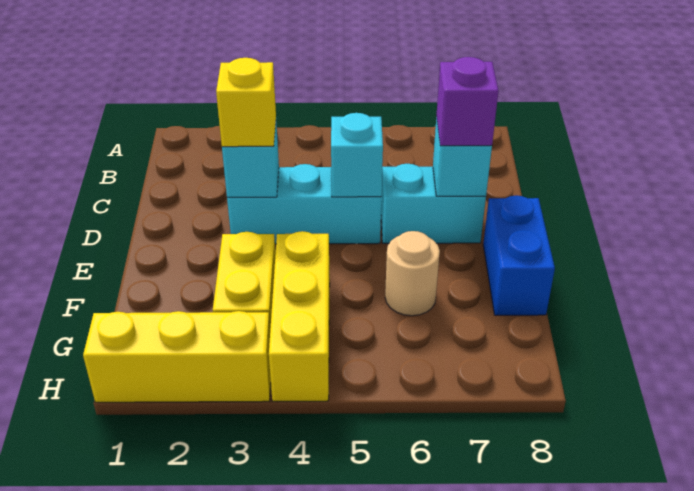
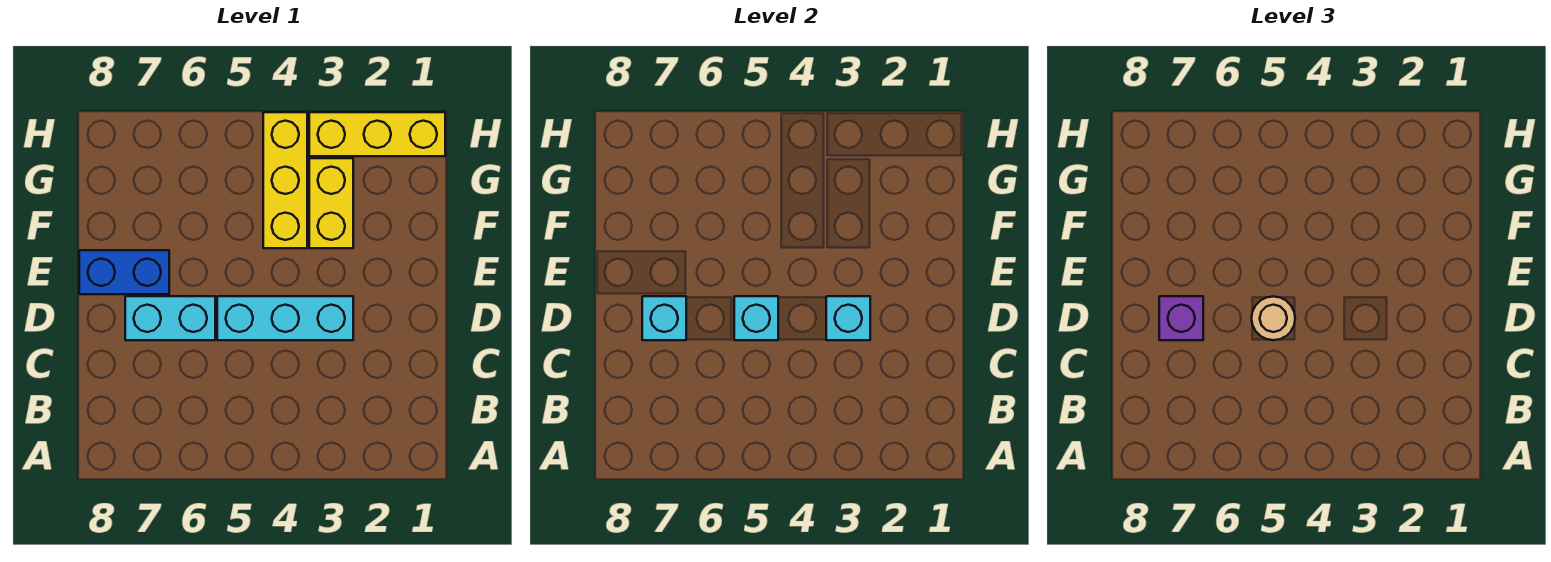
yellow brick D3 level 3 -> none
blue brick E8:F8 level 1 -> blue brick E7:E8 level 1
tan round brick F6 level 1 -> tan round brick D5 level 3

